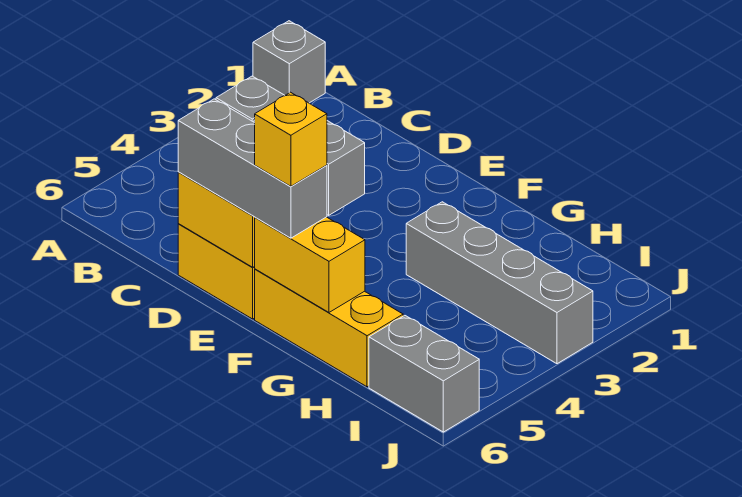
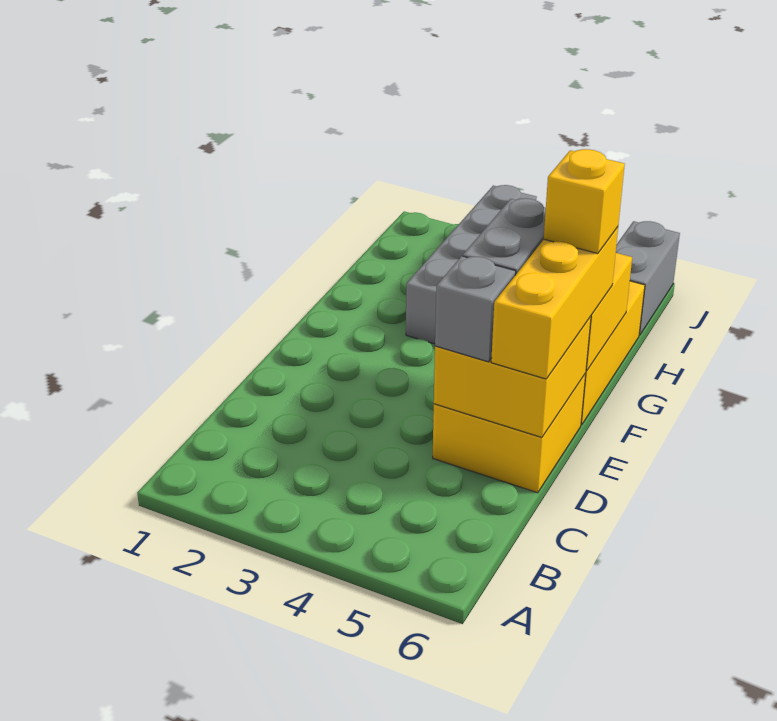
grey brick A1 level 1 -> none
grey brick D6:F6 level 3 -> yellow brick D6:F6 level 3

